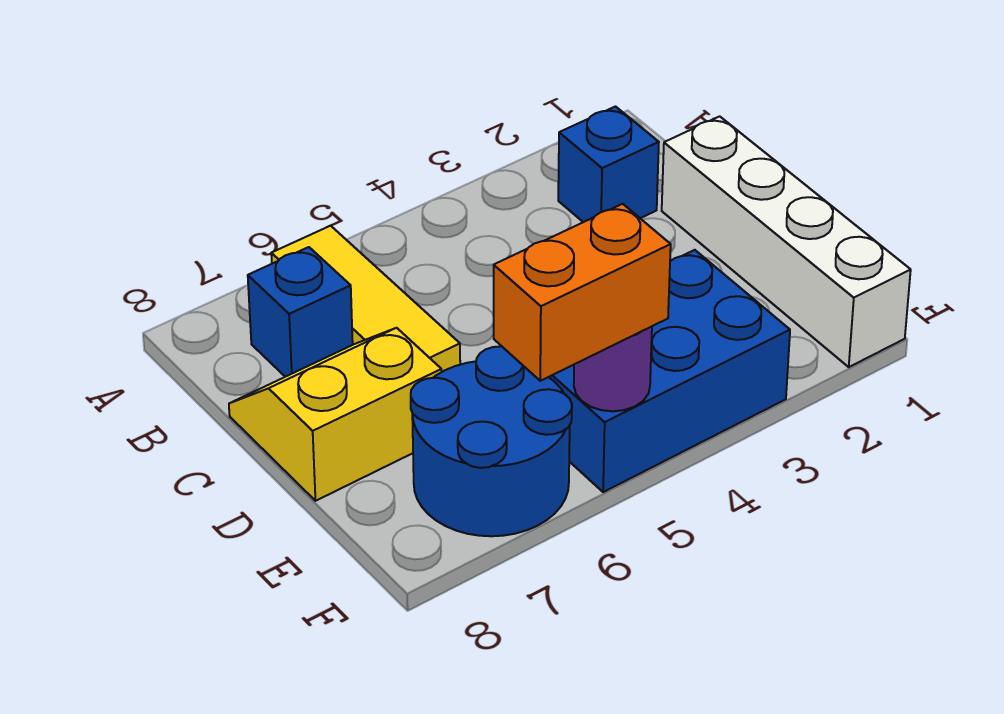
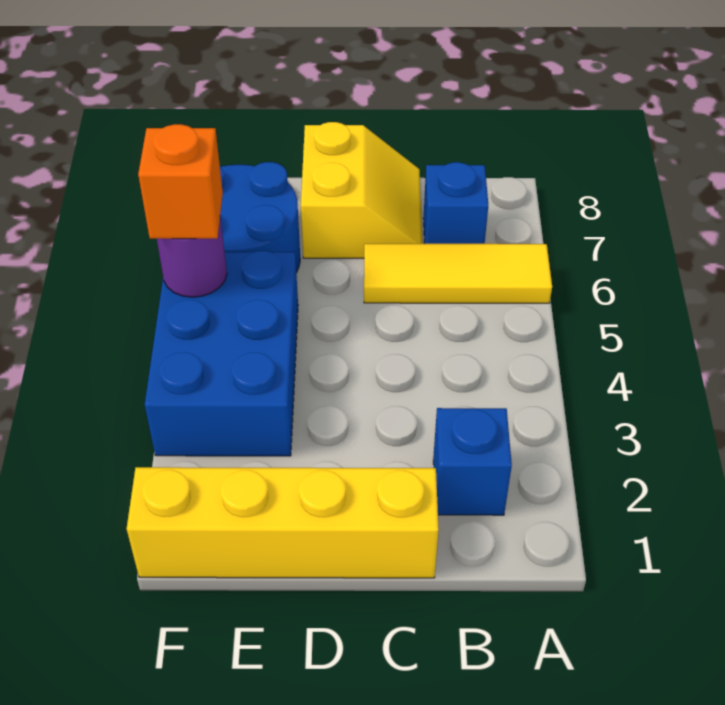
white brick C1:F1 level 1 -> yellow brick C1:F1 level 1
orange brick F5:F6 level 3 -> orange brick F5 level 3

